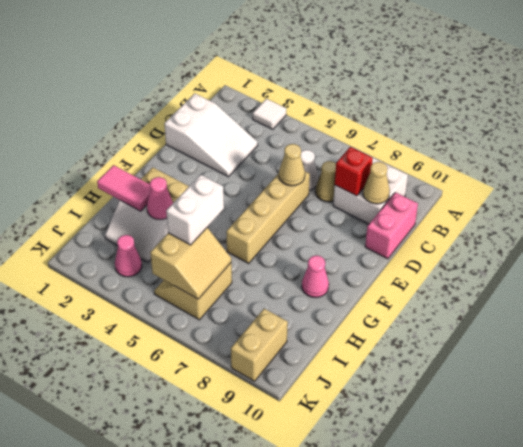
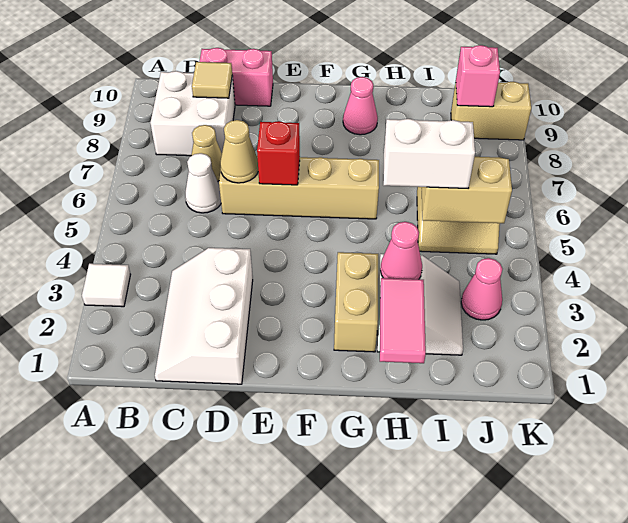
white slope C1:D3 level 1 top 1 -> white slope C1:D3 level 1 top D
red brick C8 level 2 -> red brick E6 level 2
tan cone C9 level 2 -> tan tile C9 level 2
none -> pink brick J9 level 2

